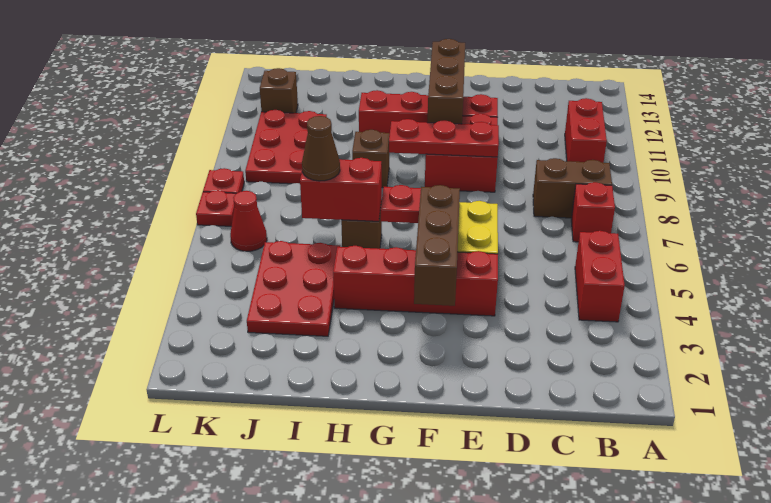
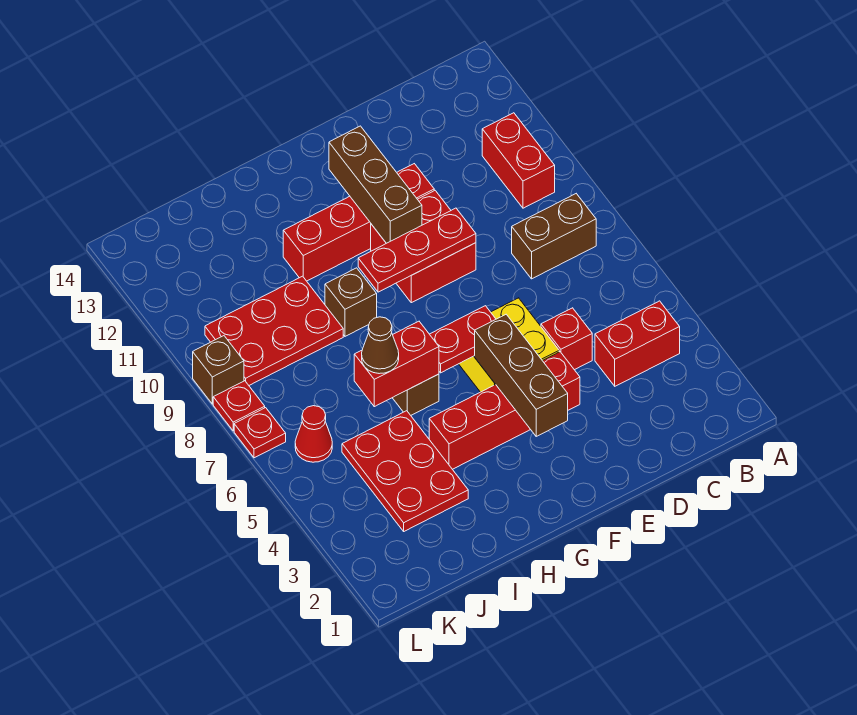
red brick B4:B5 level 1 -> red brick B4:C4 level 1
red brick B7 level 1 -> red brick D5 level 1
red plate J9:K11 level 1 -> red plate I9:K10 level 1
brown brick K12 level 1 -> brown brick L9 level 1

